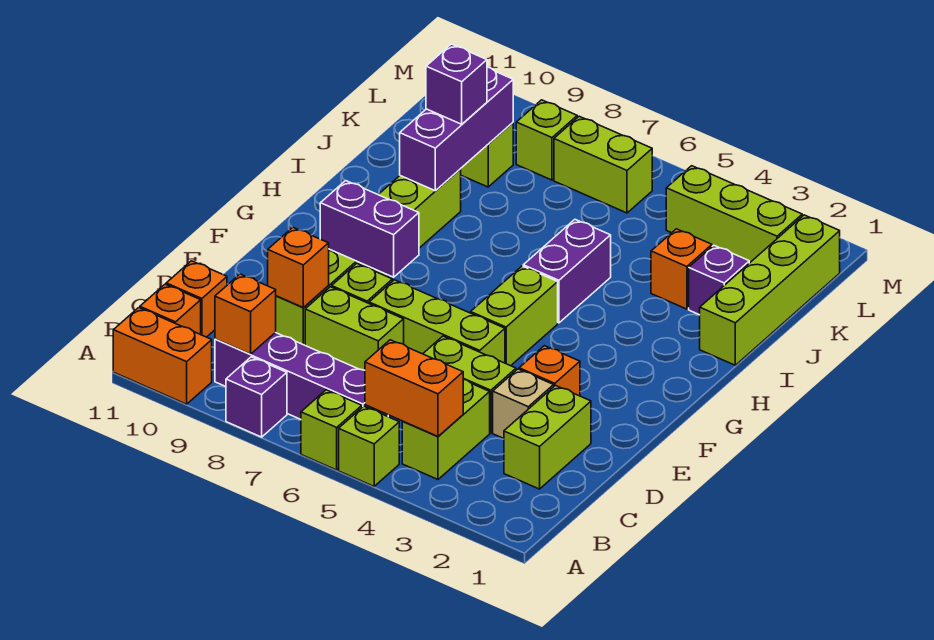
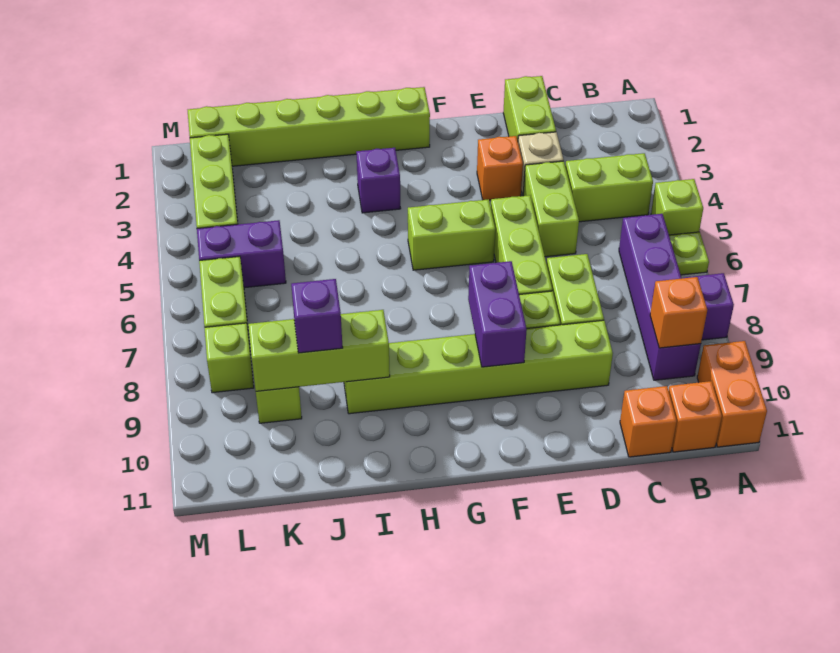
lime brick A6 level 1 -> lime plate A6 level 1
orange brick B4:B5 level 2 -> none
lime brick C2:D2 level 1 -> lime brick D1:D2 level 1
orange brick D9 level 2 -> none
purple brick H5:I5 level 1 -> purple brick K5:L5 level 1
lime brick I1:L1 level 1 -> lime brick G1:L1 level 1
purple brick I9:K9 level 2 -> lime brick I9:K9 level 2
purple brick J2 level 1 -> purple brick H3 level 1
orange brick J3 level 1 -> none

